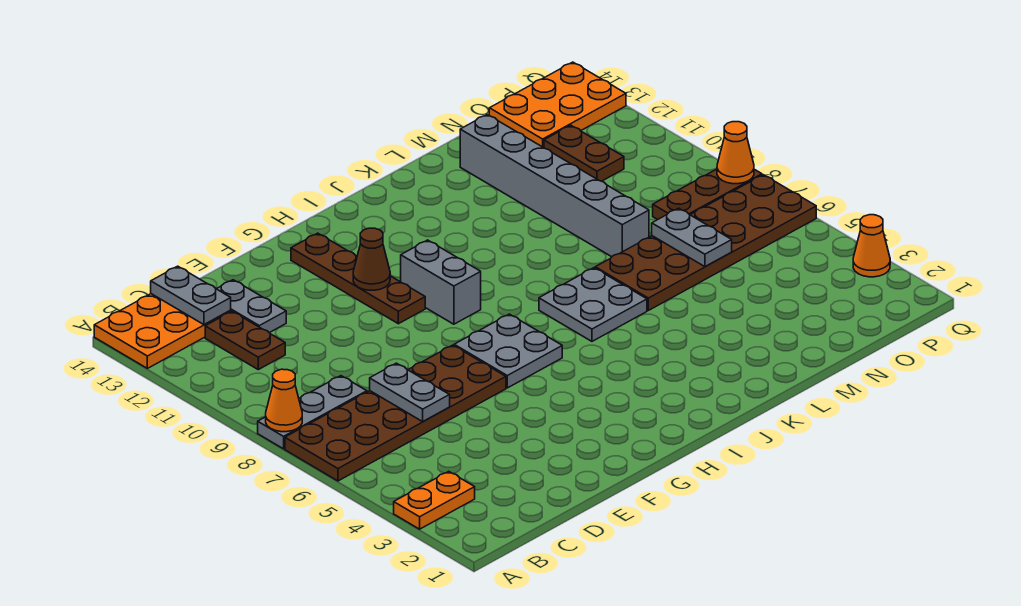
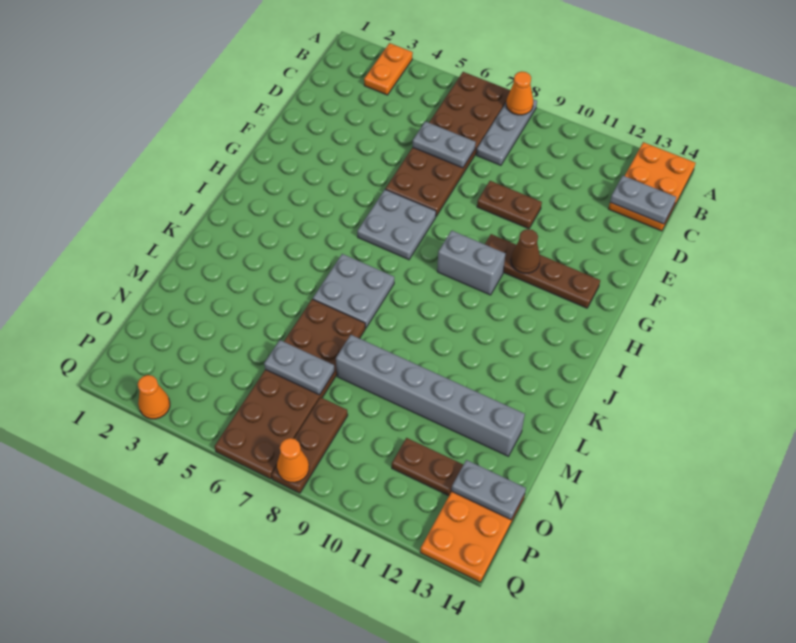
brown plate C11:C12 level 1 -> brown plate E9:E10 level 1
grey plate D12:D13 level 1 -> grey plate O13:O14 level 2

